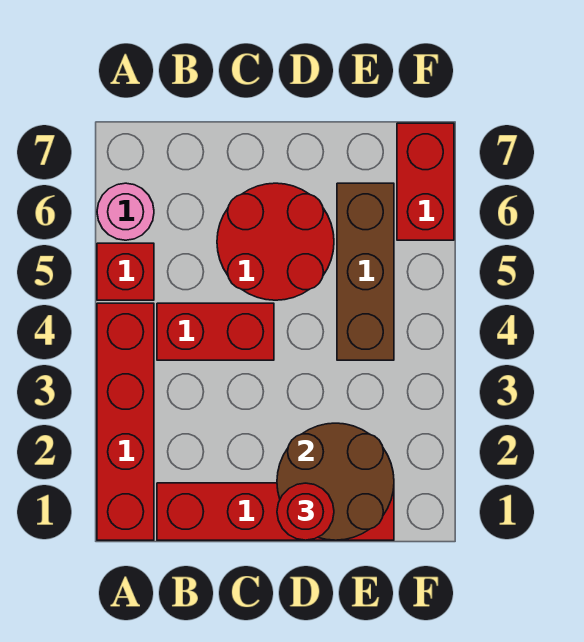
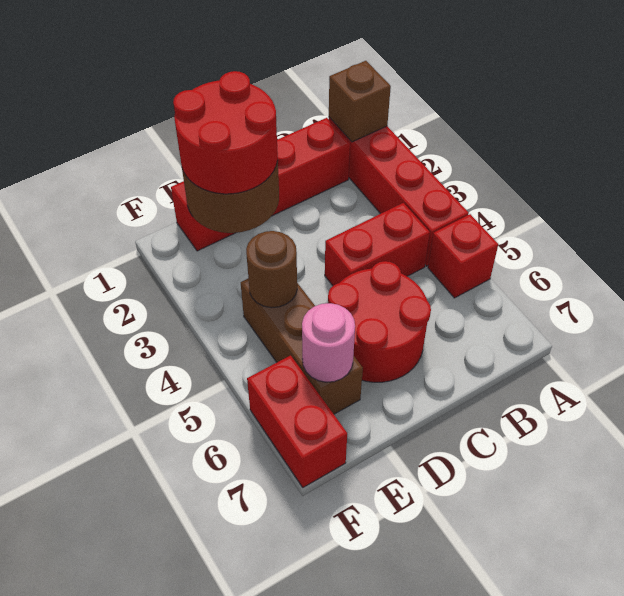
none -> brown brick A1 level 2
pink round brick A6 level 1 -> pink round brick E6 level 2
red round brick D1 level 3 -> red round brick D1:E2 level 3
none -> brown round brick E4 level 2

